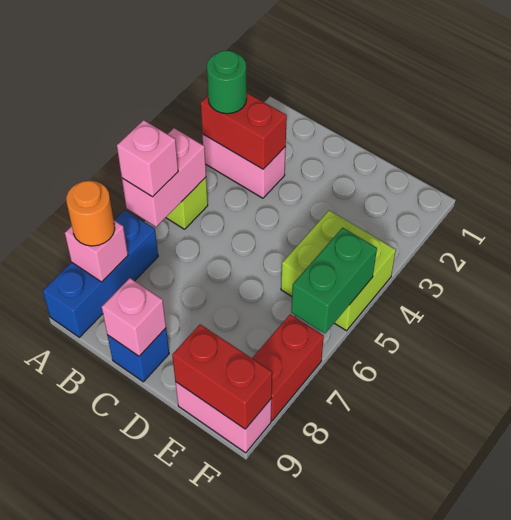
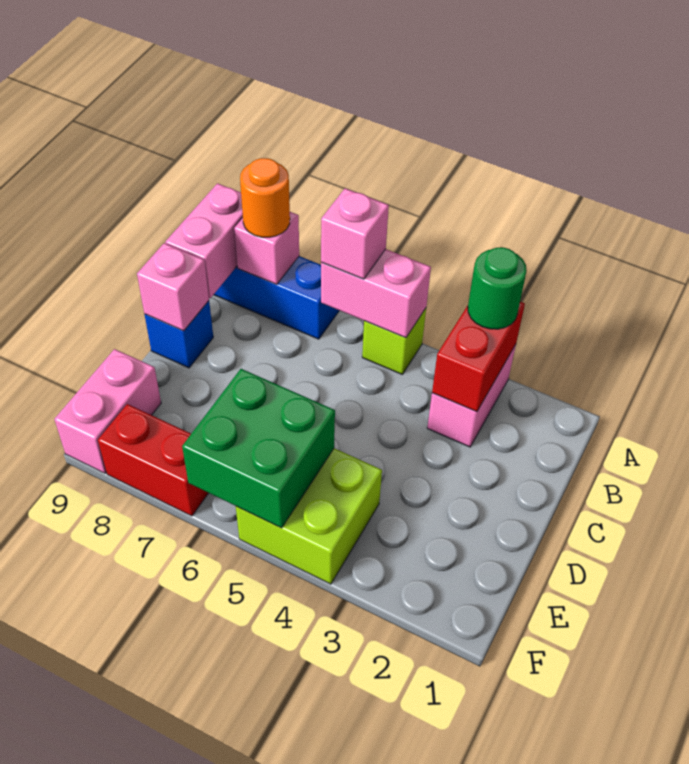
none -> pink brick A9:B9 level 2
red brick E9:F9 level 2 -> none
green brick F5:F6 level 2 -> green brick E5:F6 level 2

